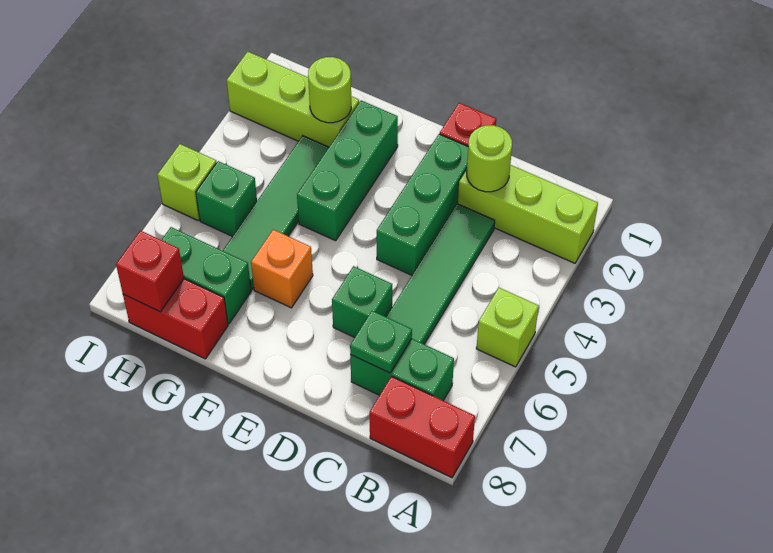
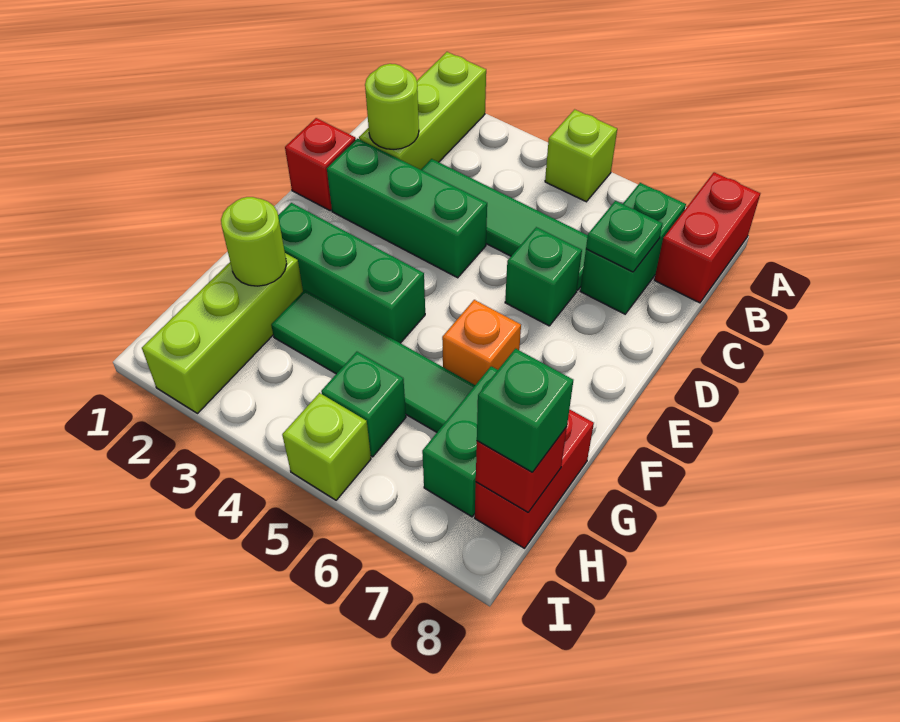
none -> green brick H8 level 3

